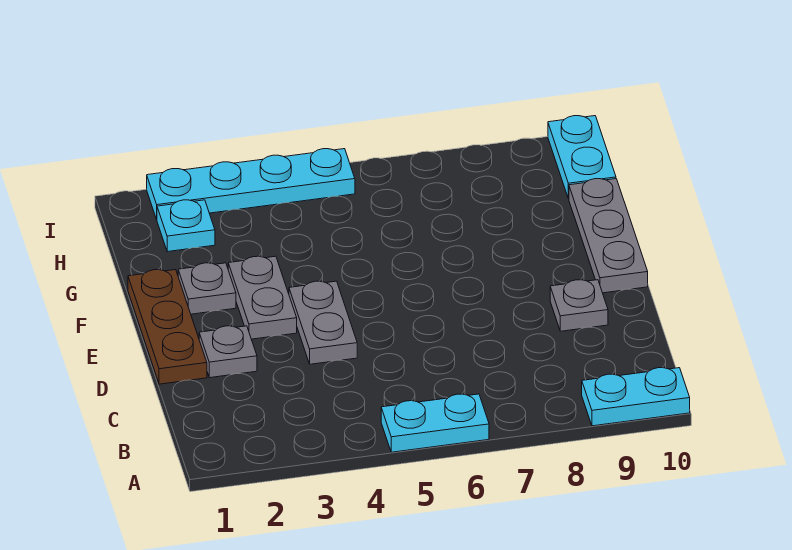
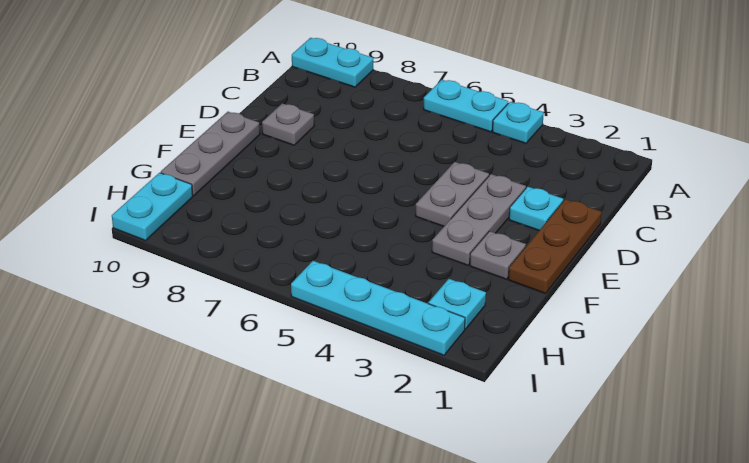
none -> cyan plate A4 level 1
grey plate D2 level 1 -> cyan plate D2 level 1
grey plate E3:F3 level 1 -> grey plate D3:F3 level 1

